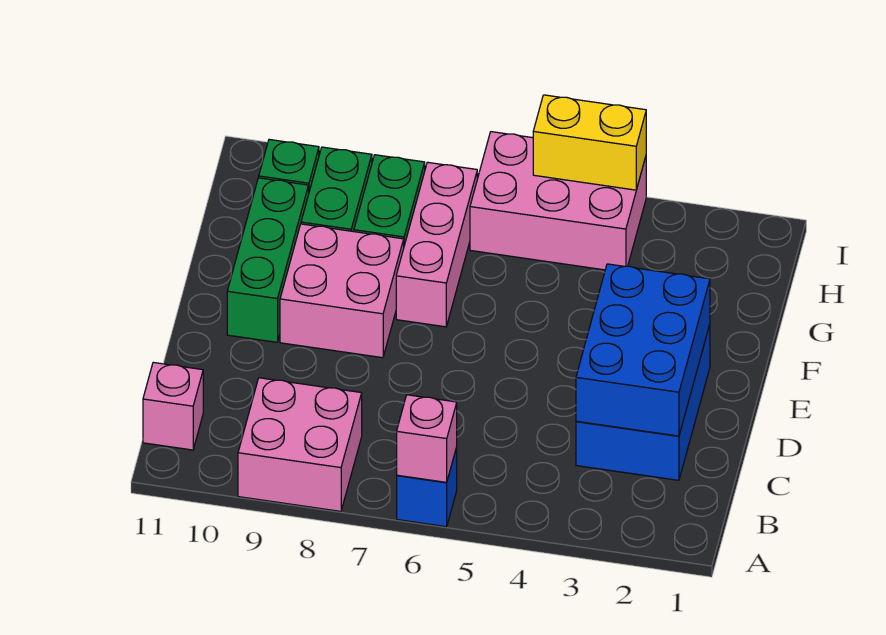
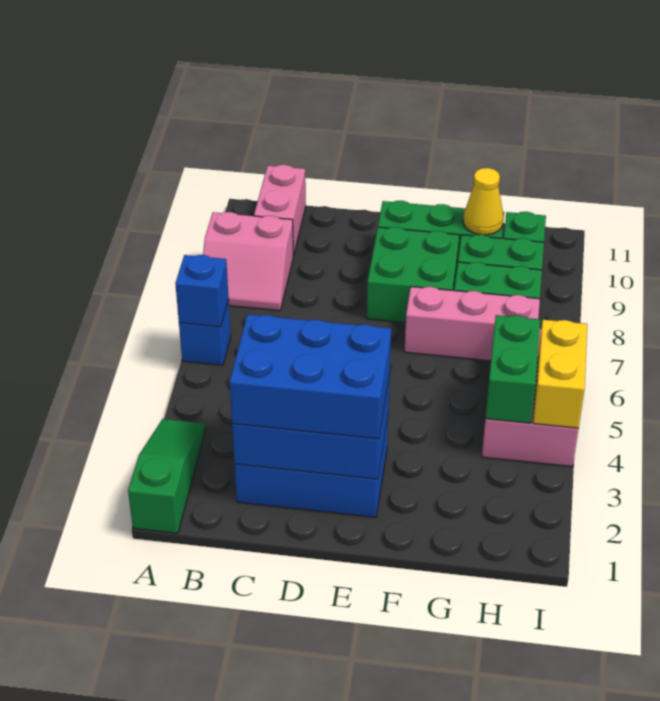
none -> green slope A1:A3 level 1 top 1
pink brick A6 level 2 -> blue brick A6 level 2
pink brick A8:B9 level 1 -> pink slope A8:B9 level 1 top 9
pink brick B11 level 1 -> pink brick B10:B11 level 1
none -> blue brick C2:E3 level 3
pink brick E8:F9 level 1 -> green brick E8:F9 level 1
none -> yellow cone G10 level 2
none -> green brick H4:H5 level 2

